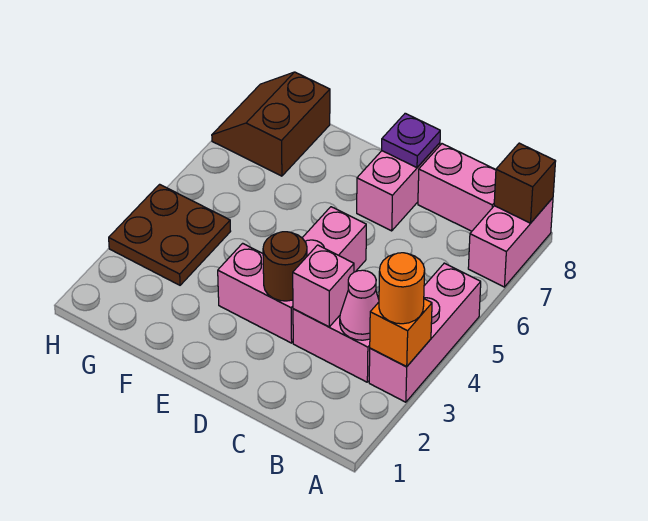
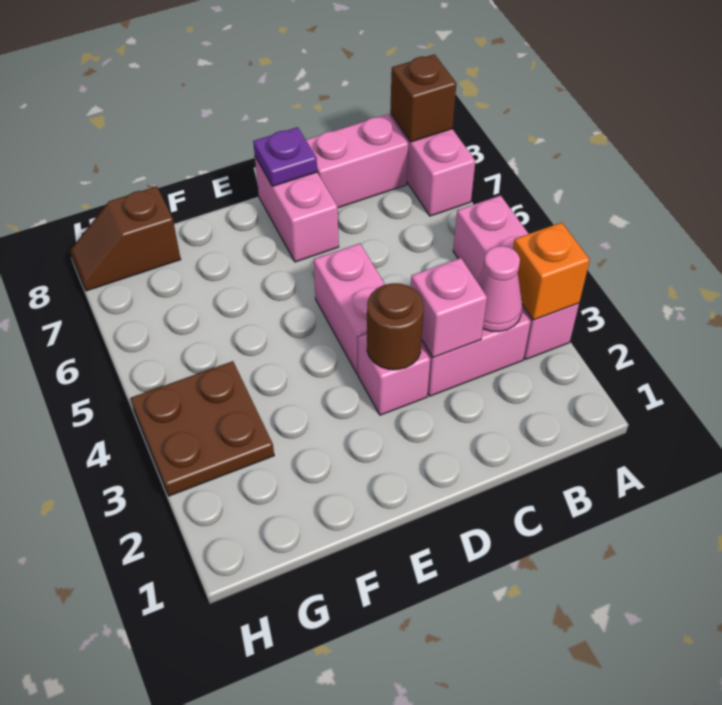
orange round brick A3 level 3 -> none
pink brick D3:E3 level 1 -> pink brick D3 level 1
brown slope G7:H8 level 1 top G -> brown slope G8:H8 level 1 top G

